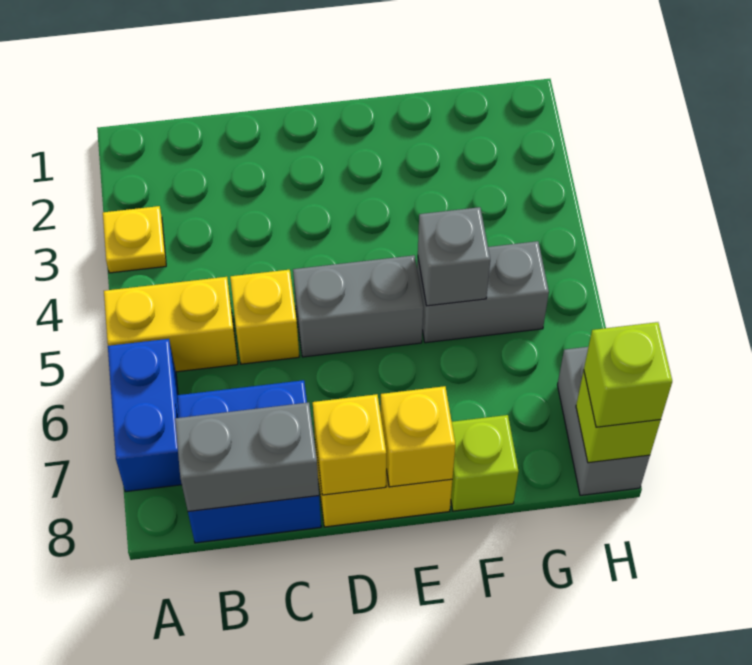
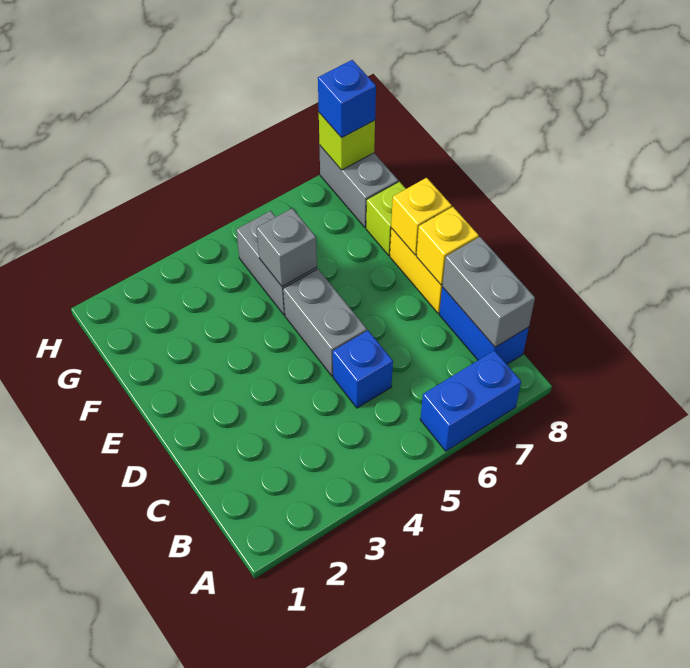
yellow plate A3 level 1 -> none
yellow brick A5:B5 level 1 -> none
blue brick B7:C8 level 1 -> blue brick B8:C8 level 1
yellow brick C5 level 1 -> blue brick C5 level 1
grey brick H7:H8 level 1 -> grey brick G8:H8 level 1
lime brick H8 level 3 -> blue brick H8 level 3

